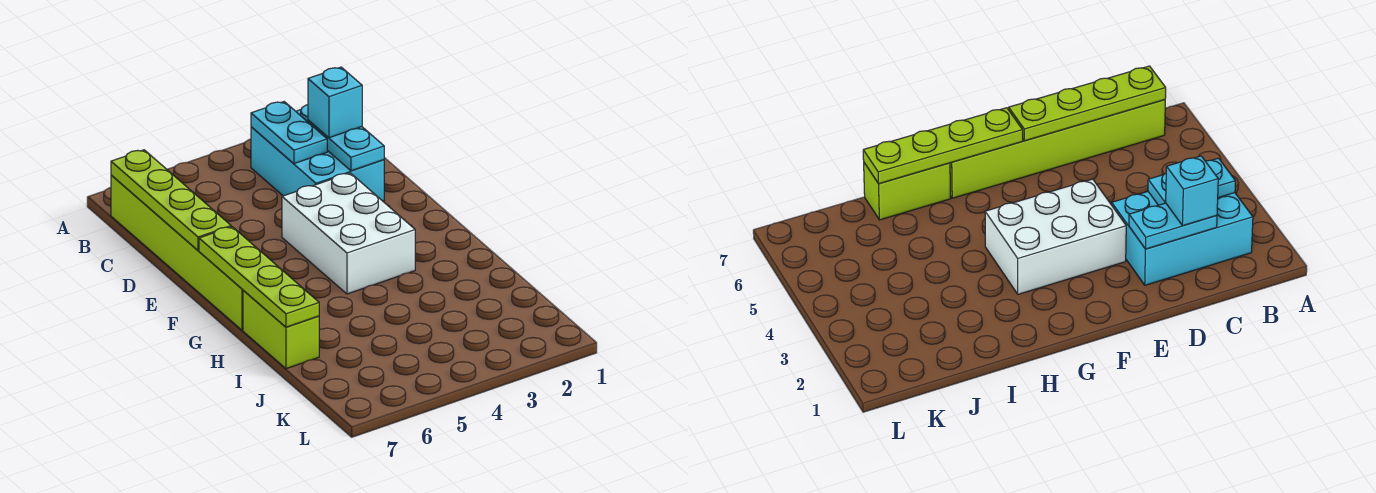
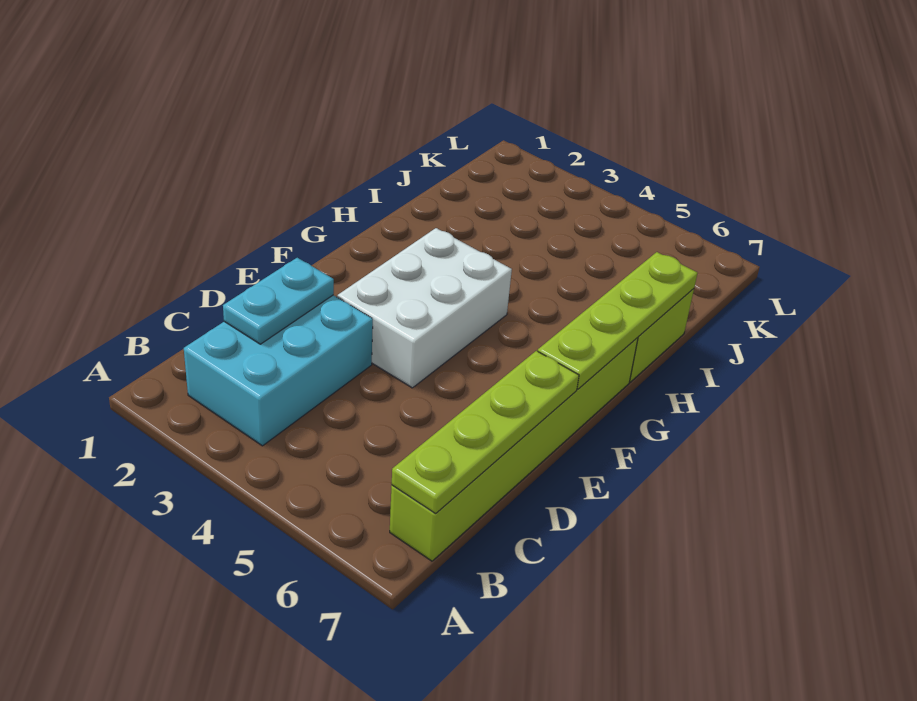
cyan plate B3:C3 level 2 -> none
cyan brick C2 level 3 -> none

